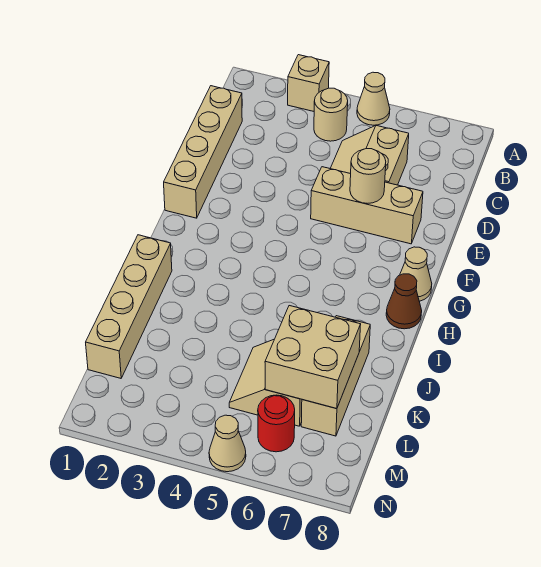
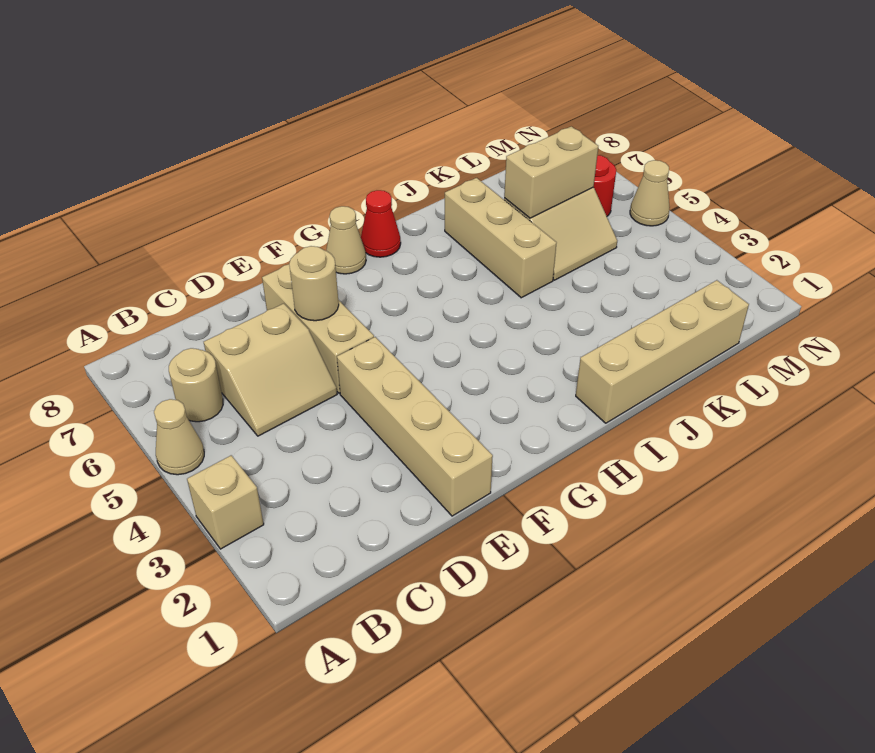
tan round brick B4 level 1 -> tan round brick B6 level 1
tan brick C1:F1 level 1 -> tan brick E1:E4 level 1
brown cone H8 level 1 -> red cone H8 level 1
tan brick J7:L7 level 1 -> tan brick J5:J7 level 1
tan brick K6:L7 level 2 -> tan brick K6:L6 level 2

